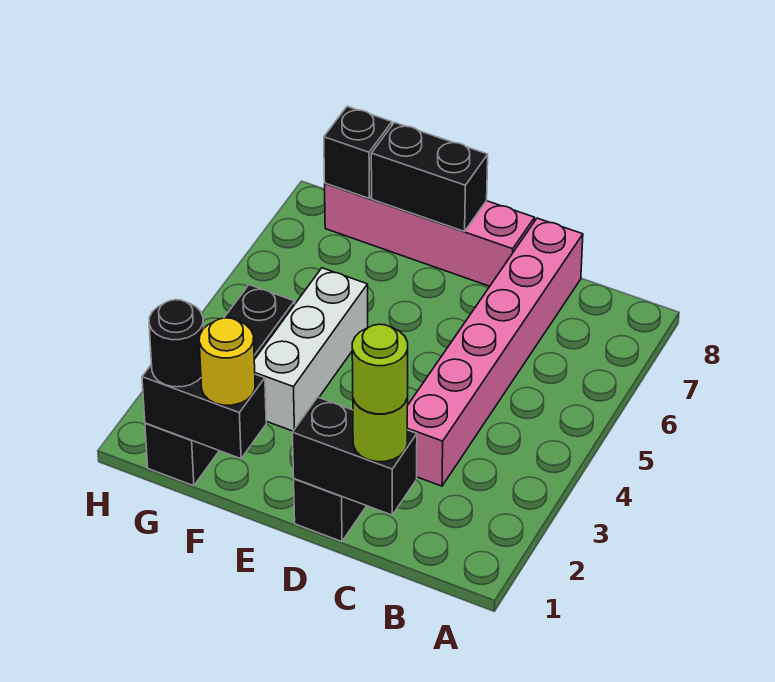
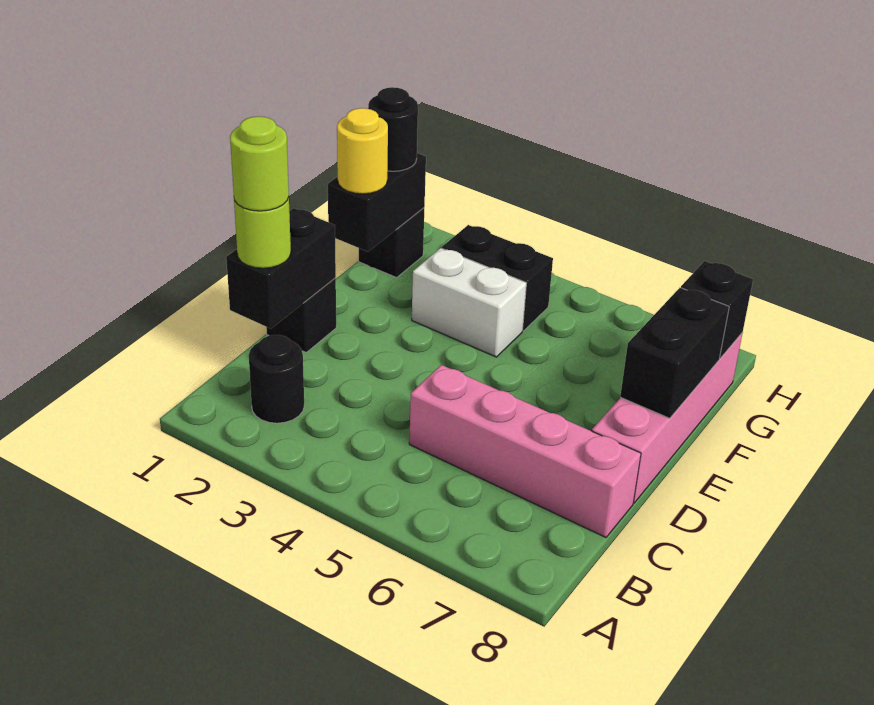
none -> black round brick B2 level 1
pink brick C3:C8 level 1 -> pink brick C5:C8 level 1
white brick F3:F5 level 1 -> white brick F3:F4 level 1

